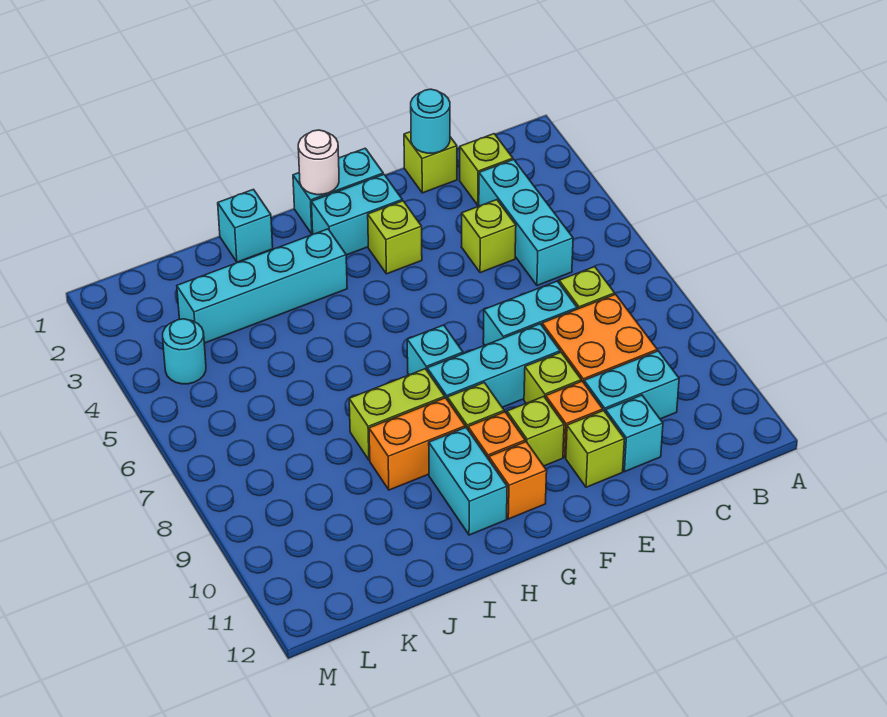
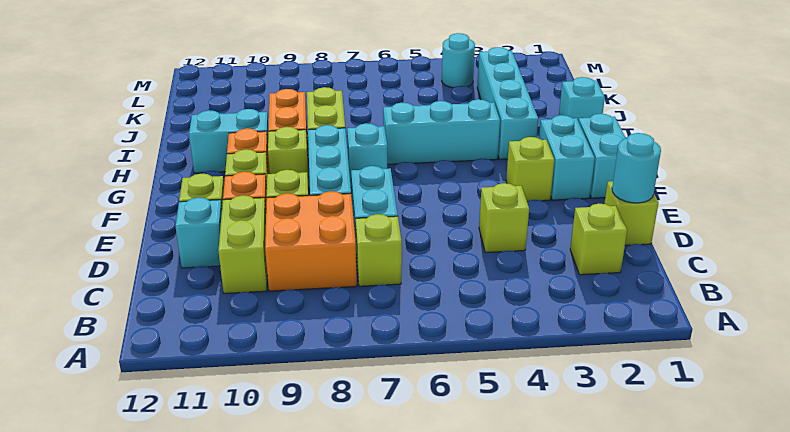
cyan brick C3:C5 level 1 -> cyan brick H4:H6 level 1
cyan brick C10:D10 level 1 -> lime brick C10:D10 level 1
white round brick G1 level 2 -> none
orange brick G11 level 1 -> none

